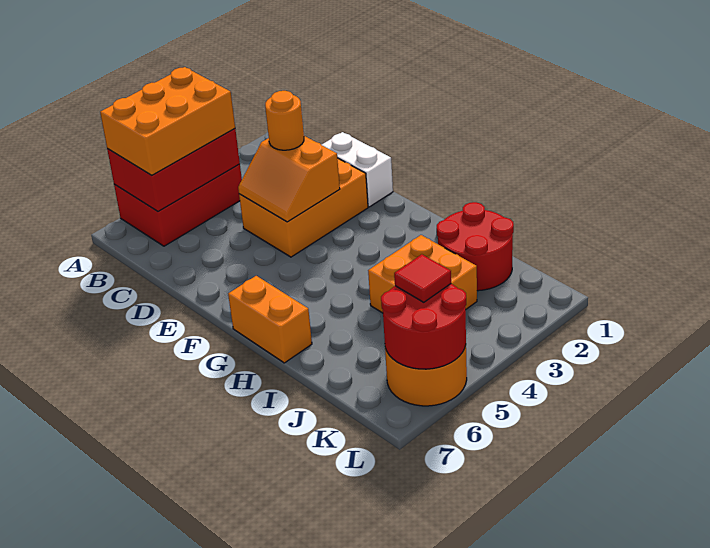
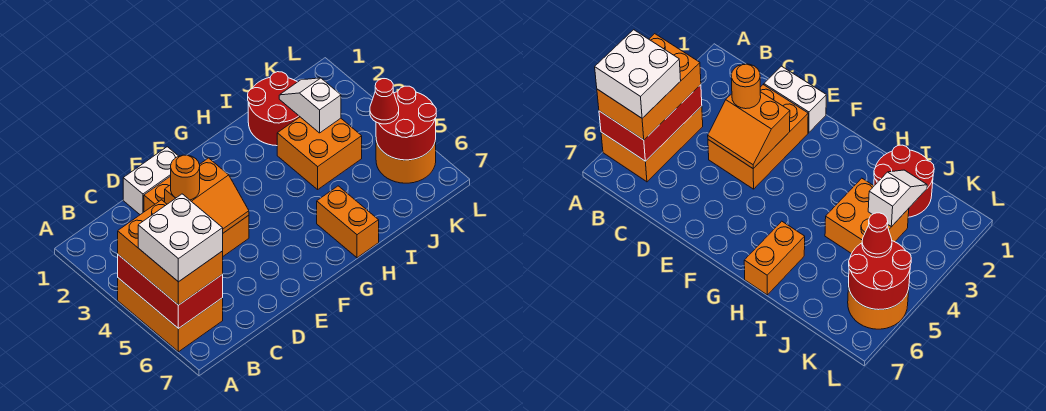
red brick A4:B6 level 1 -> orange brick A4:B6 level 1
none -> white brick A5:B6 level 4
orange brick G7:H7 level 1 -> orange brick H6:H7 level 1
none -> white slope J2:J3 level 2 top 3
red tile K5 level 3 -> red cone K5 level 3

